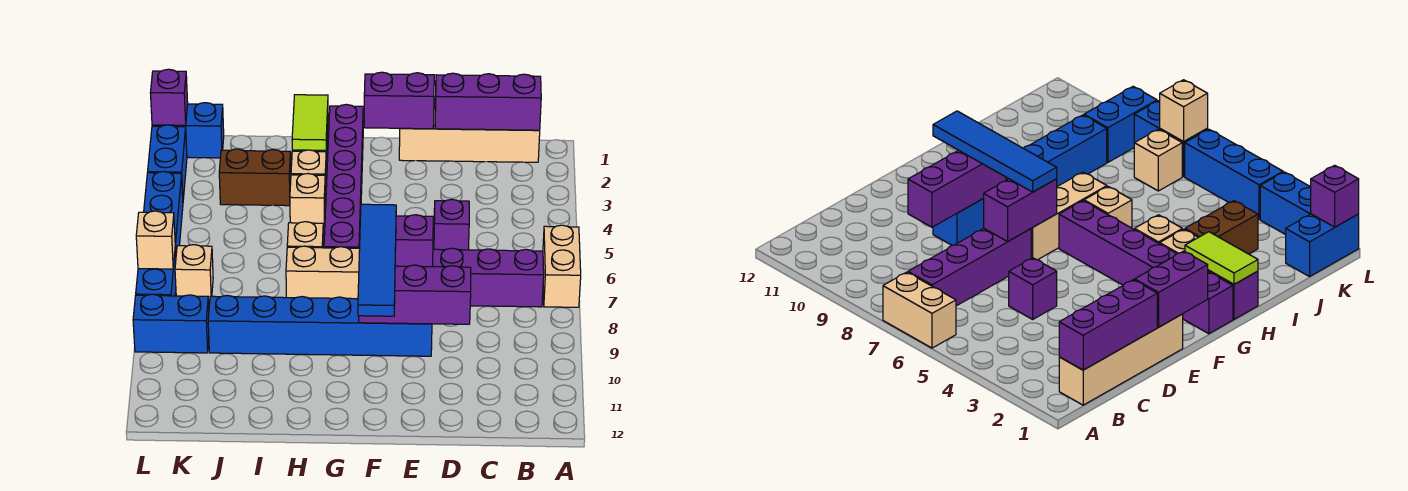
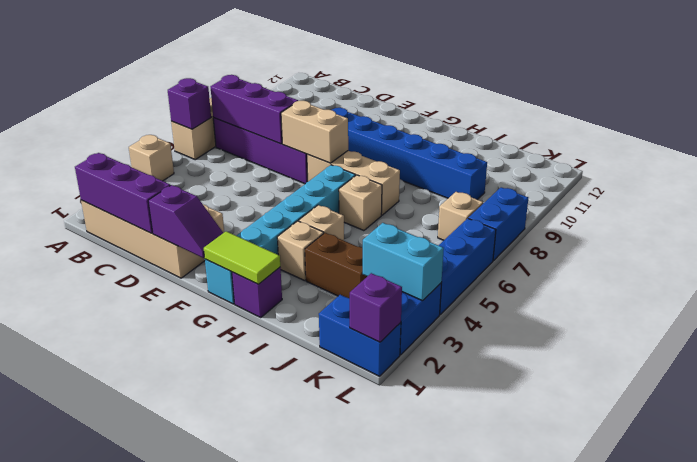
tan brick B1:E1 level 1 -> tan brick B1:E2 level 1
purple brick D5 level 1 -> purple brick A6 level 2
purple brick D9:F9 level 2 -> purple brick B7:D7 level 2
purple brick E1:F1 level 2 -> purple slope E1:F1 level 2 top E
purple brick E7:F7 level 2 -> tan brick E7:F7 level 2
blue tile F7:F10 level 3 -> none
purple brick G1:G6 level 1 -> cyan brick G1:G6 level 1
lime tile H1:H2 level 2 -> lime tile G1:H1 level 2
none -> cyan brick K3:L3 level 2
blue brick K9:L9 level 1 -> none
tan brick L7 level 2 -> tan brick A4 level 1

